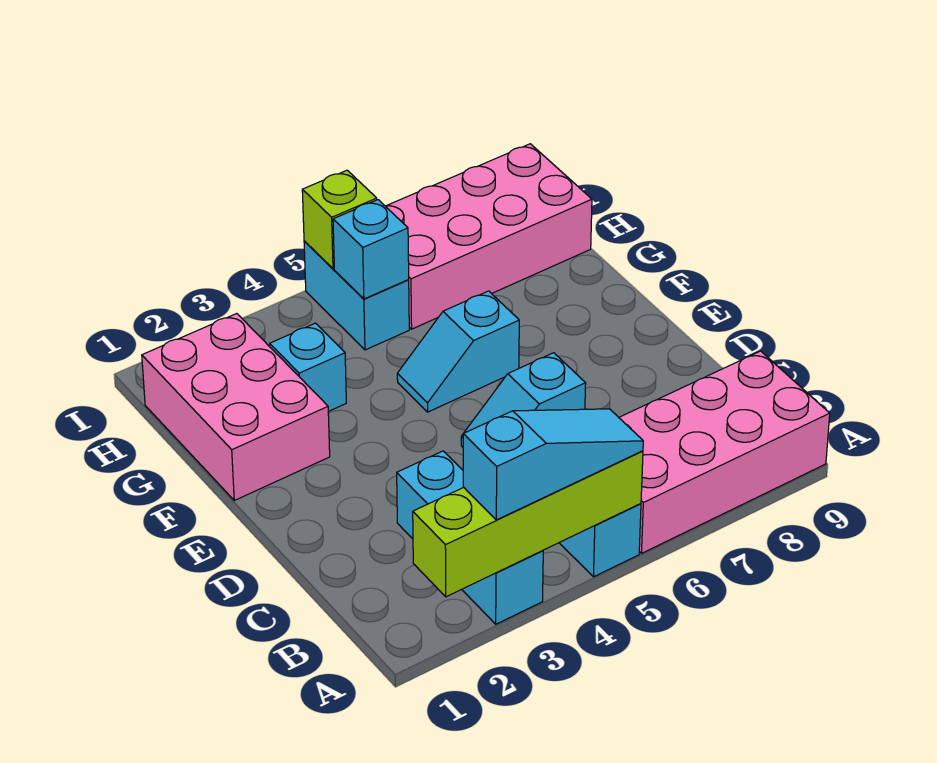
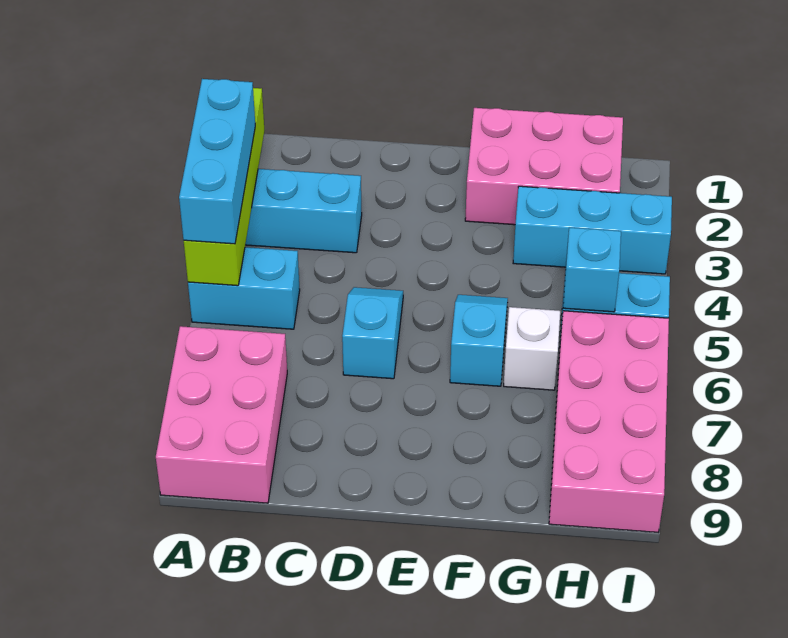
cyan slope A3:A5 level 3 top 3 -> cyan brick A3:A5 level 3
pink brick A6:B9 level 1 -> pink brick A7:B9 level 1
cyan brick G3 level 1 -> cyan brick G3:I3 level 1
none -> white brick G6 level 1
lime brick I5 level 2 -> none

